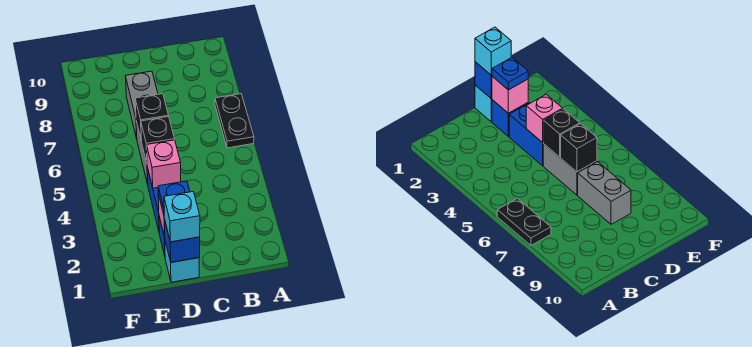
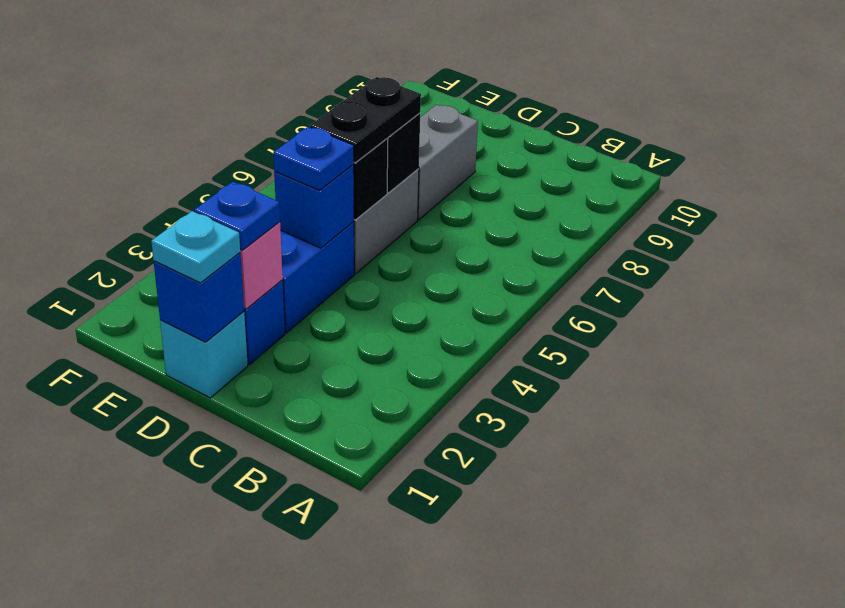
black plate A6:A7 level 1 -> black plate D5:D6 level 3
cyan brick D1 level 3 -> cyan plate D1 level 3
pink brick D4 level 2 -> blue brick D4 level 2
none -> blue plate D4 level 3

